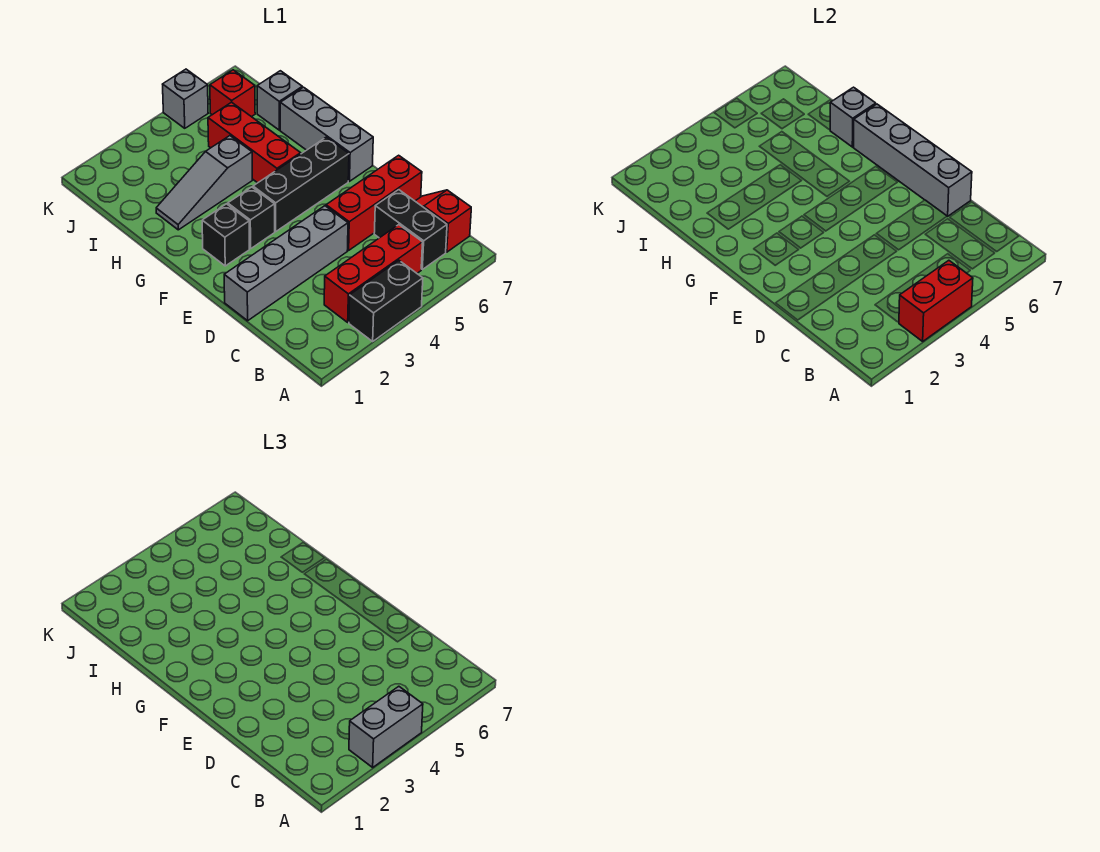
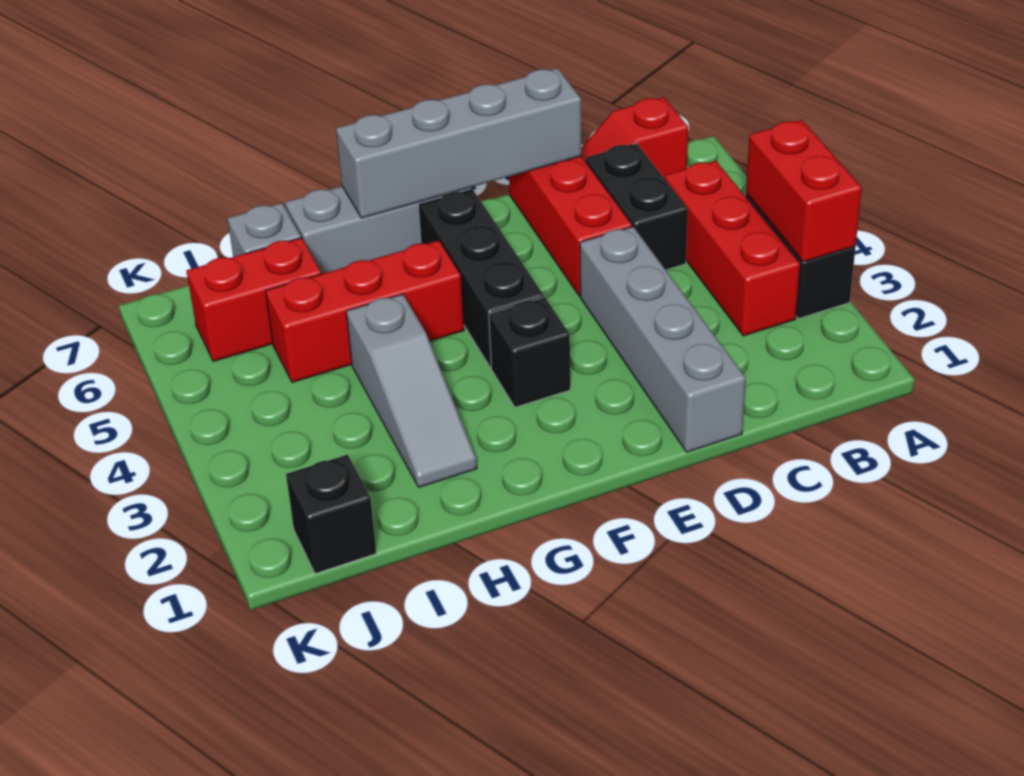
grey brick A3:A4 level 3 -> none
black brick B6:C6 level 1 -> black brick C5:C6 level 1
black brick F2 level 1 -> black brick J1 level 1
grey brick H7 level 2 -> none
red brick J6 level 1 -> red brick I6:J6 level 1
grey brick K5 level 1 -> none

